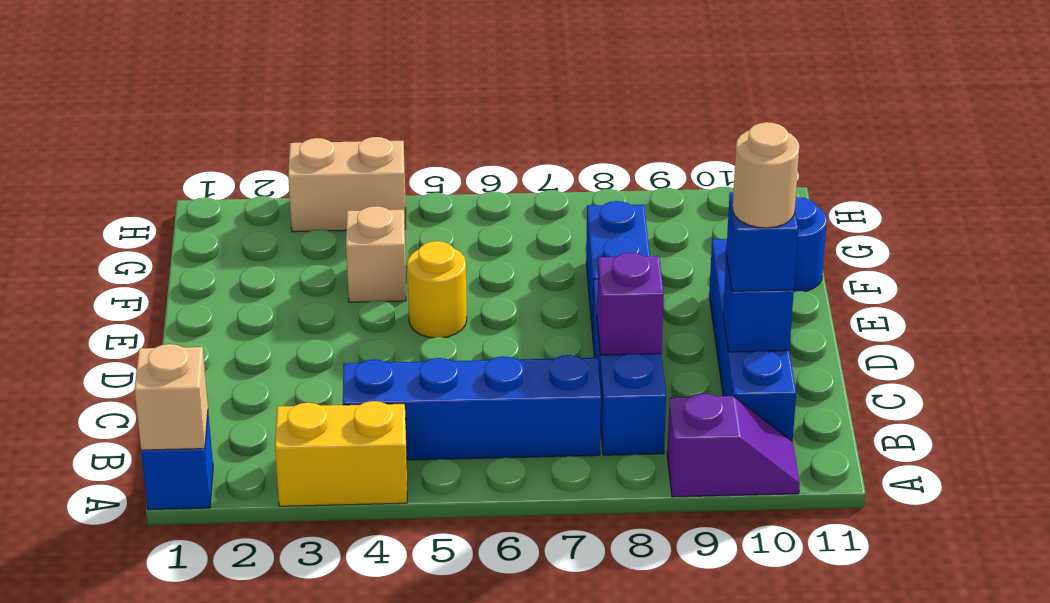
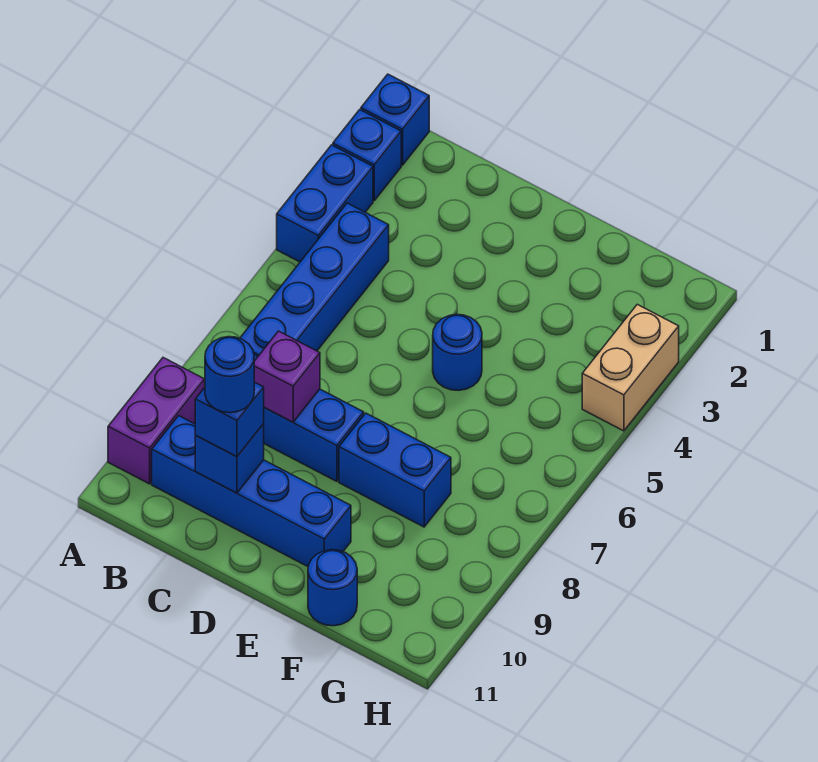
tan brick A1 level 2 -> none
none -> blue brick A2 level 1
yellow brick A3:A4 level 1 -> blue brick A3:A4 level 1
purple slope A9:A10 level 1 top 9 -> purple brick A9:A10 level 1
tan round brick C10 level 4 -> blue round brick C10 level 4
yellow round brick E5 level 1 -> blue round brick E5 level 1
tan brick F4 level 1 -> none

